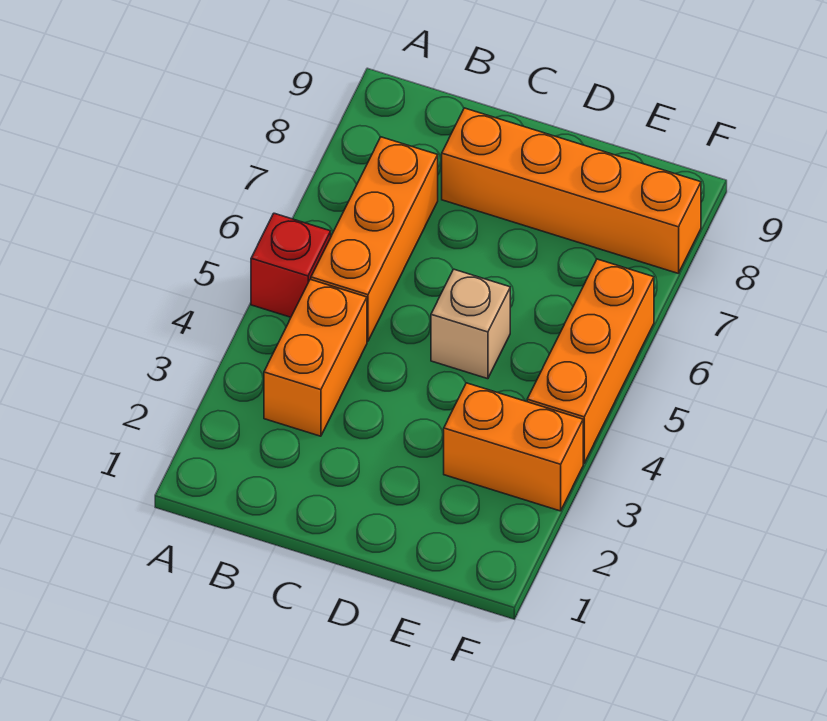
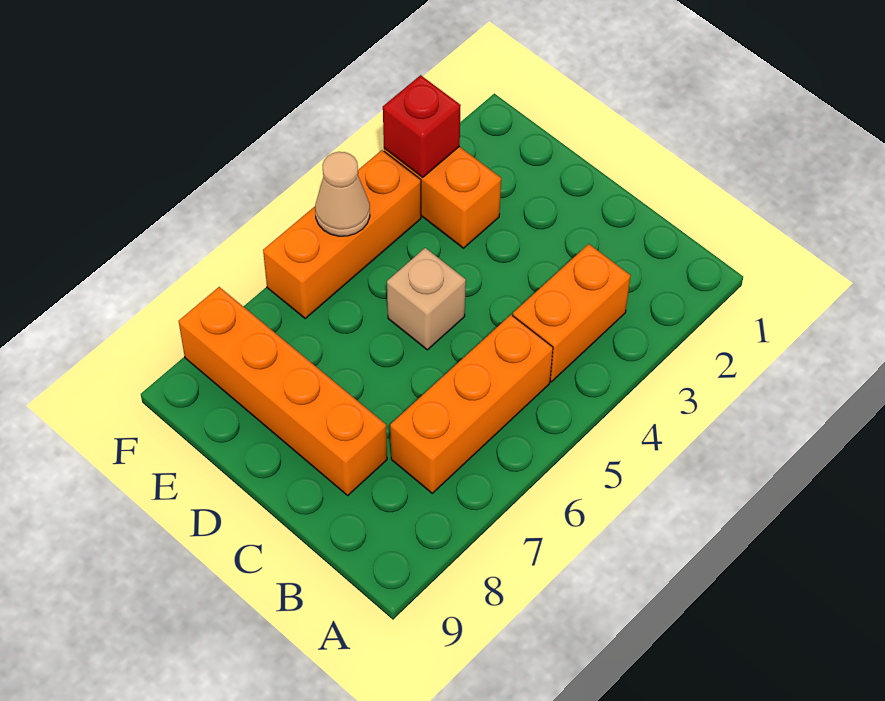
red brick A5 level 1 -> red brick F3 level 2
none -> tan cone F5 level 2

